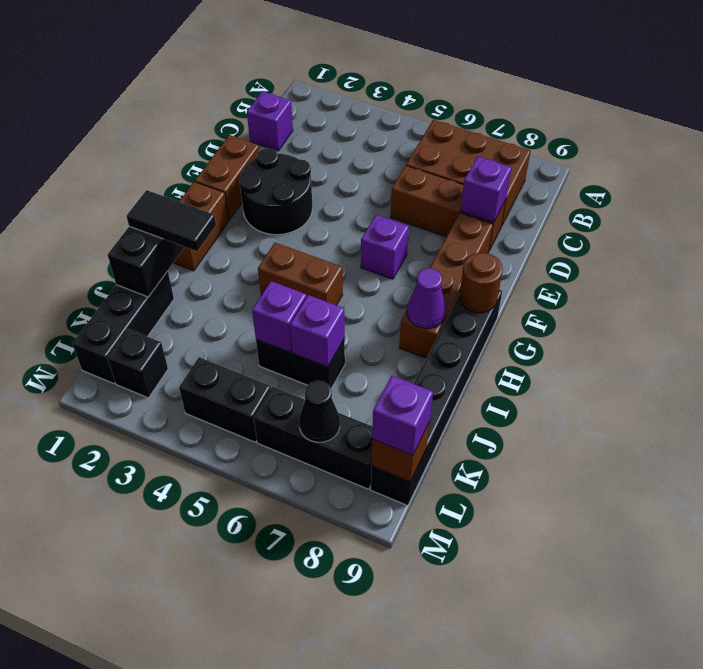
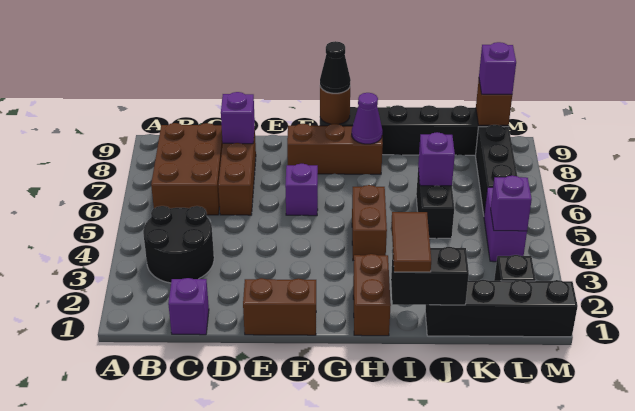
black round brick E2:F3 level 1 -> black round brick B3:C4 level 1
brown brick E8:H8 level 1 -> brown brick F8:H8 level 1
brown brick G1:H1 level 1 -> brown brick H1:H2 level 1
black tile I1:I2 level 3 -> brown tile I1:I2 level 3
black brick J1:L1 level 1 -> black brick J1:M1 level 1
purple brick J5 level 2 -> purple brick L4 level 2
black brick L4:L5 level 1 -> purple brick L4:L5 level 1
black cone L7 level 2 -> black cone G9 level 3

